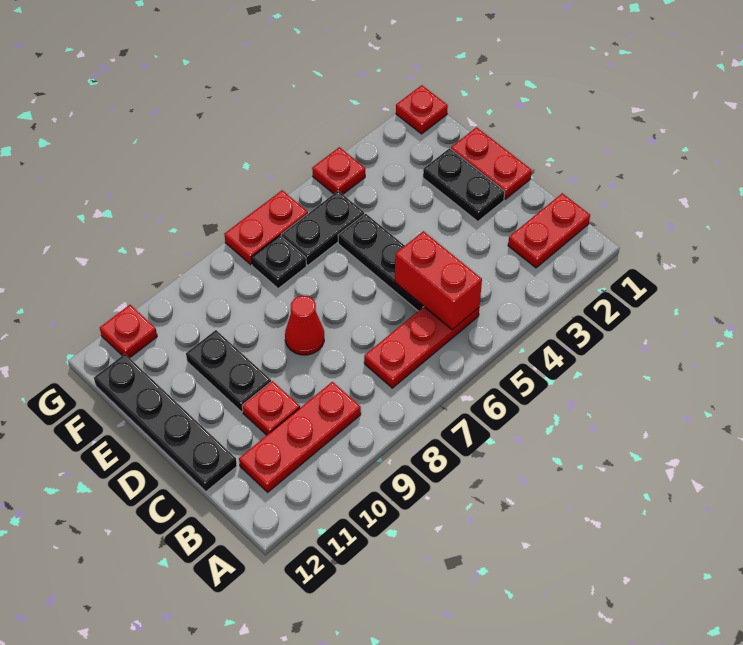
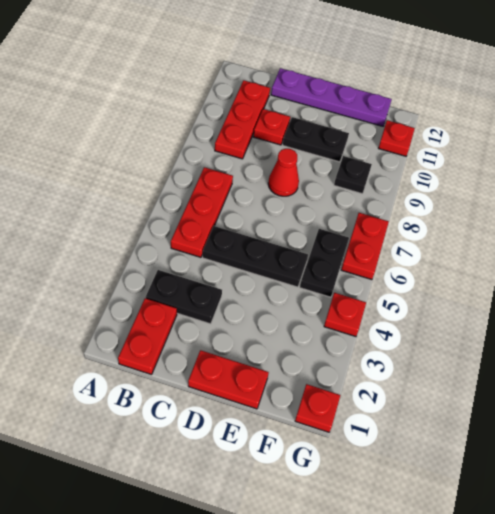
red brick B5:C5 level 2 -> none
black plate C12:F12 level 1 -> purple plate C12:F12 level 1
black plate D2:E2 level 1 -> black plate B3:C3 level 1
black plate F7 level 1 -> black plate F9 level 1

